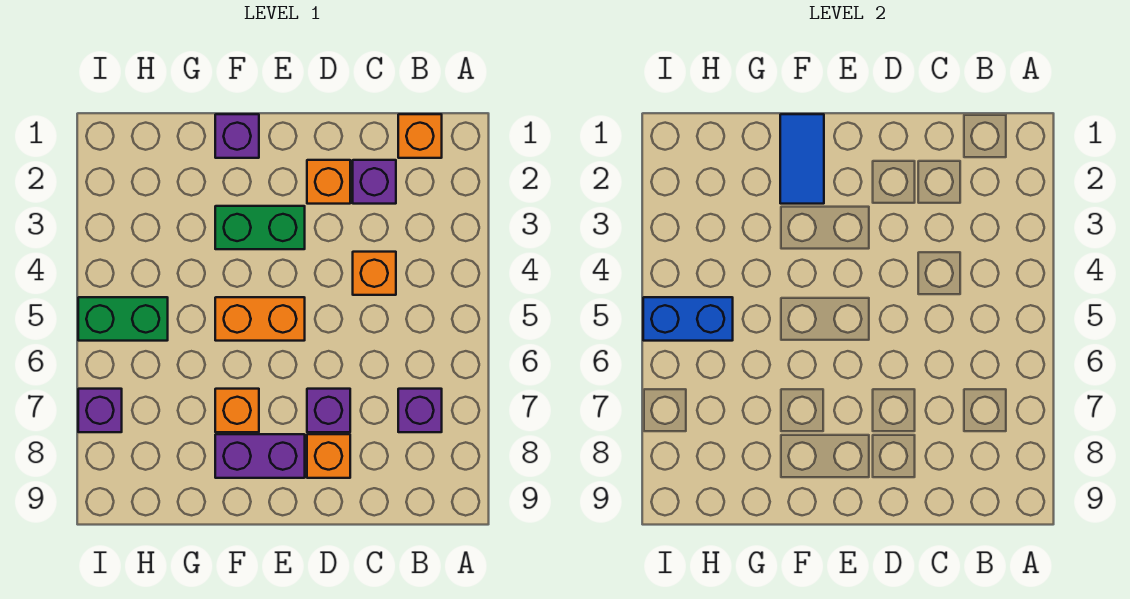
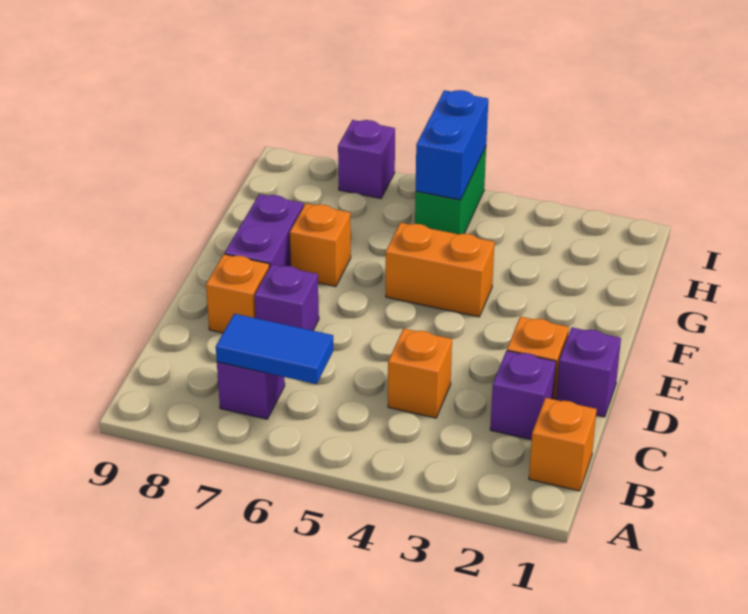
green brick E3:F3 level 1 -> none
orange brick E5:F5 level 1 -> orange brick F4:F5 level 1
purple brick F1 level 1 -> purple brick D1 level 1
blue tile F1:F2 level 2 -> blue tile B6:B7 level 2

